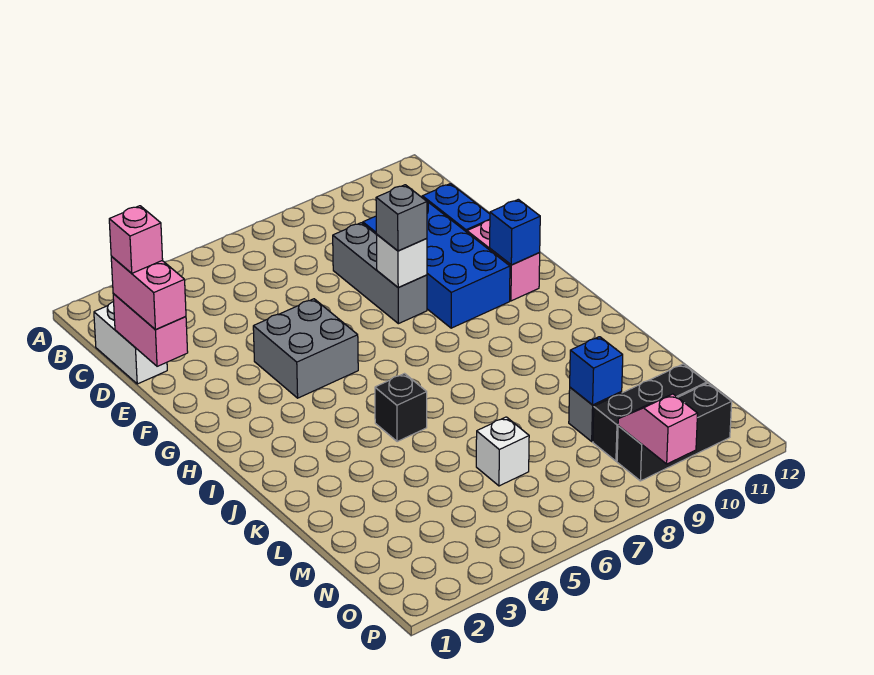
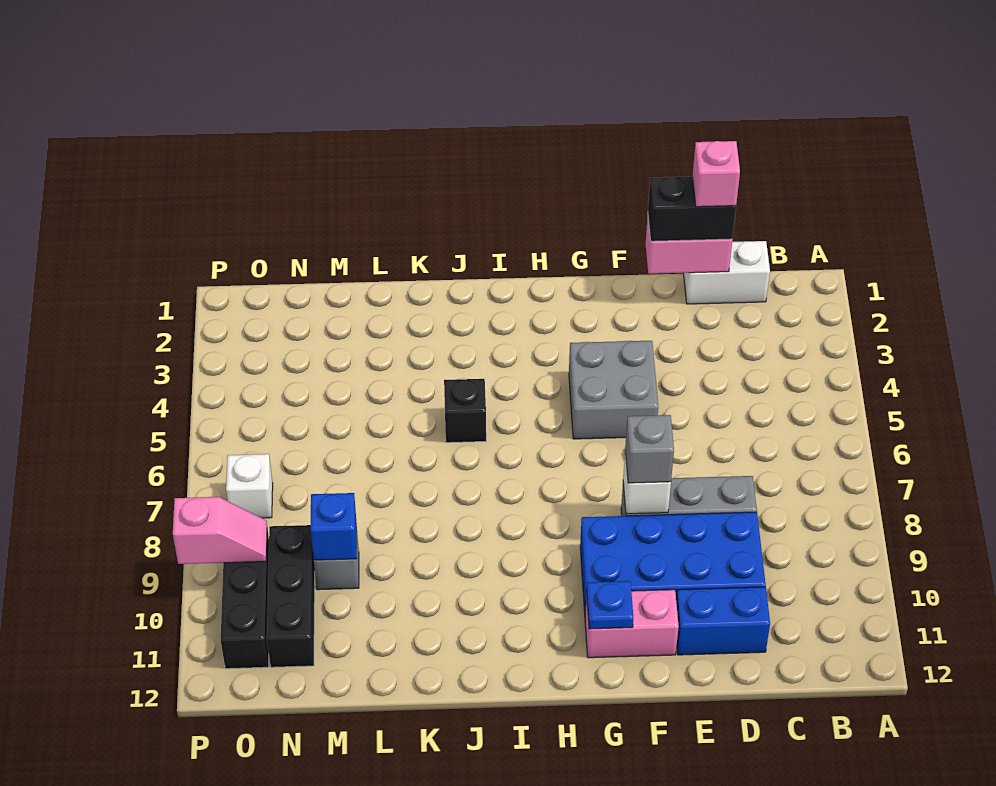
pink brick D1:E1 level 3 -> black brick D1:E1 level 3
blue brick G11 level 2 -> blue plate G11 level 2
white brick M6 level 1 -> white brick O7 level 1

